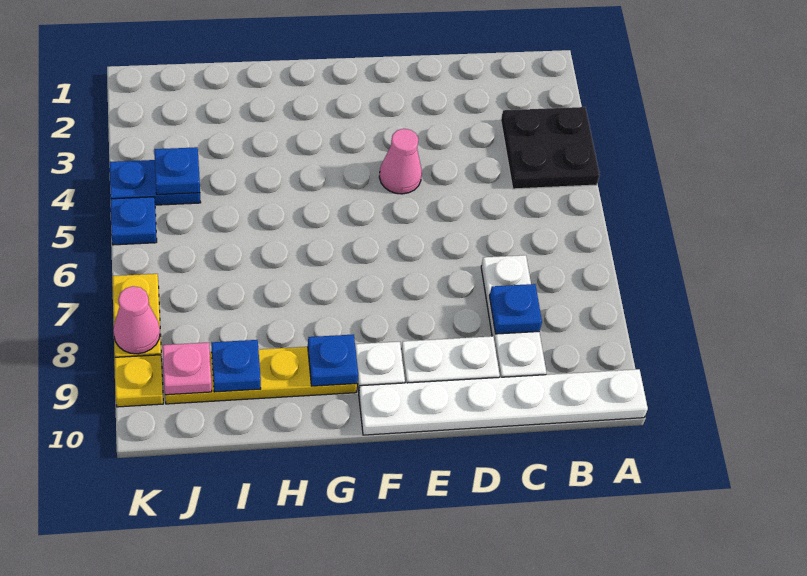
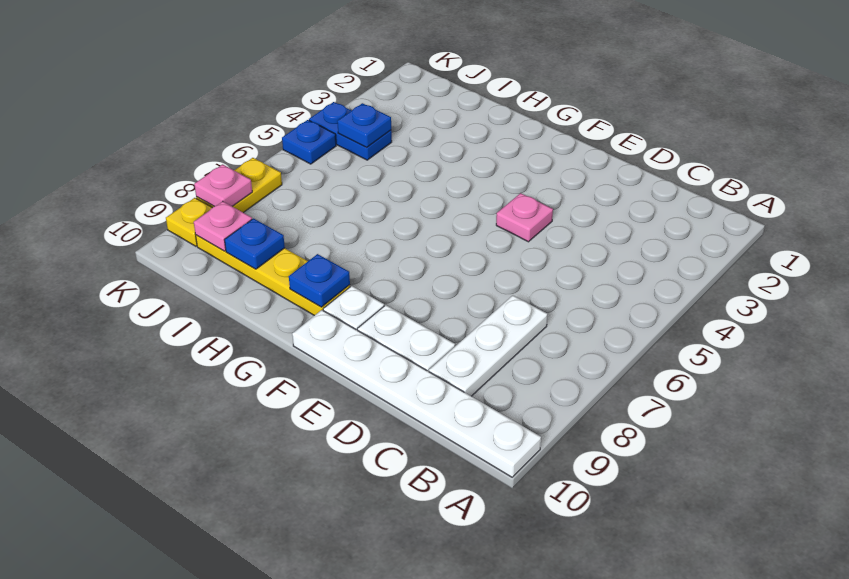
black plate A3:B4 level 1 -> none
blue plate C8 level 2 -> none
pink cone E4 level 1 -> pink plate E4 level 1
pink cone K8 level 2 -> pink plate K8 level 2

